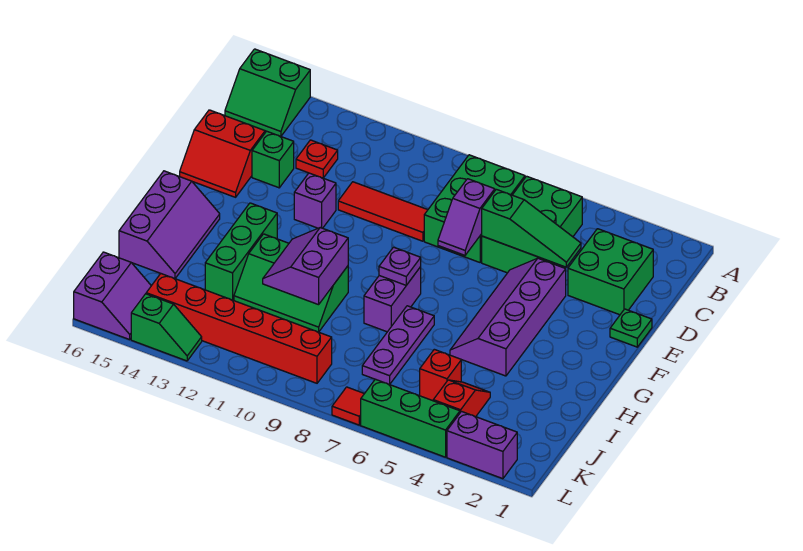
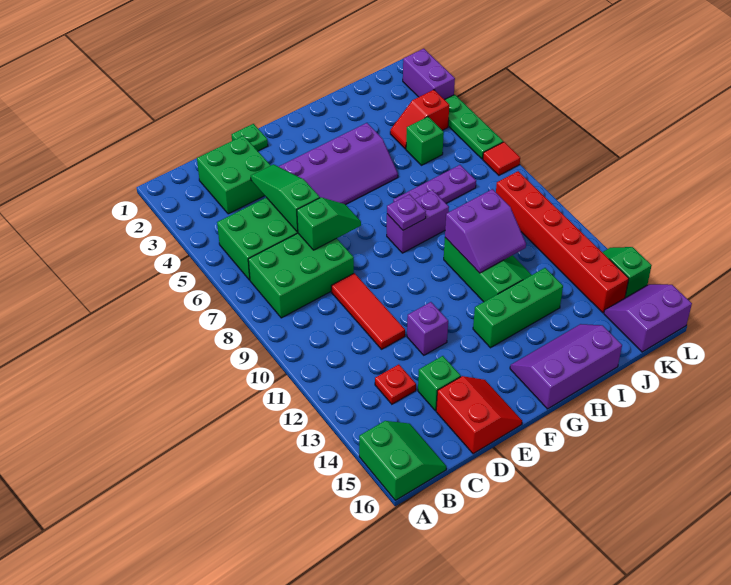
purple slope D7:E7 level 2 top D -> green slope D7:E7 level 2 top D
red brick J5 level 1 -> green brick J5 level 1
green brick L4:L6 level 1 -> green plate L4:L6 level 1

